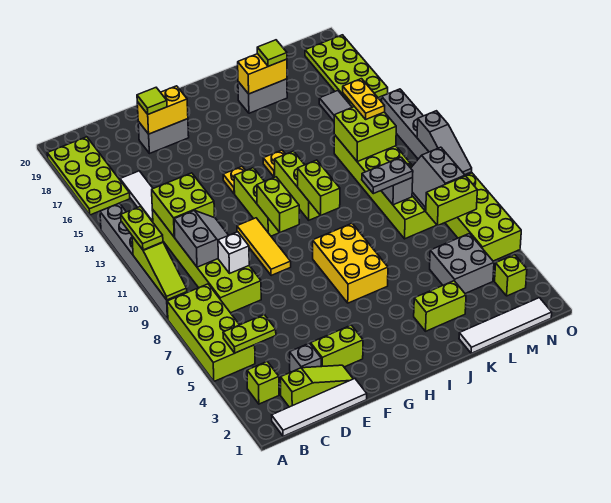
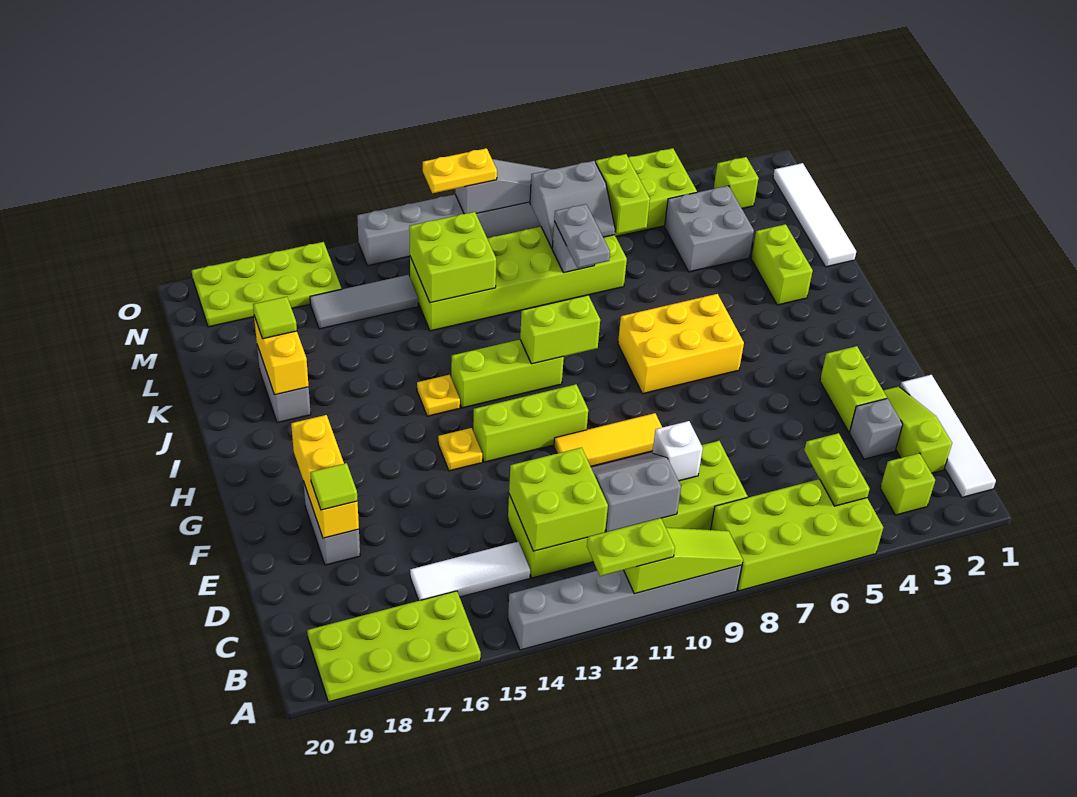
yellow brick E18:F18 level 2 -> yellow brick E18:G18 level 2
lime brick G10:G11 level 2 -> none
yellow plate M13:M14 level 3 -> yellow plate O11:O12 level 3

